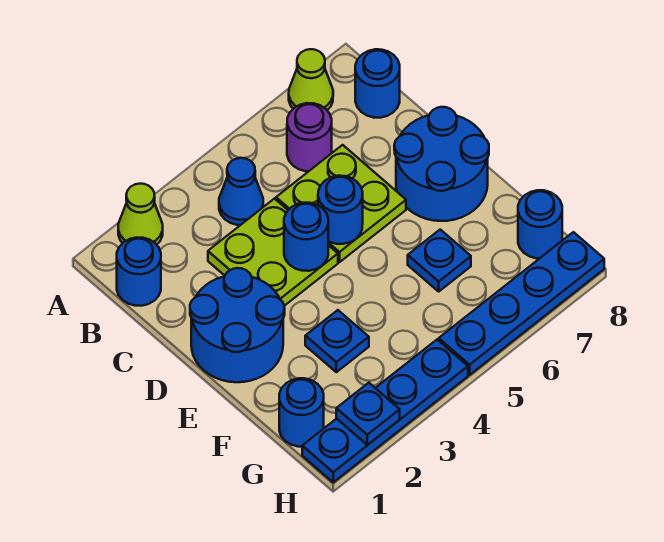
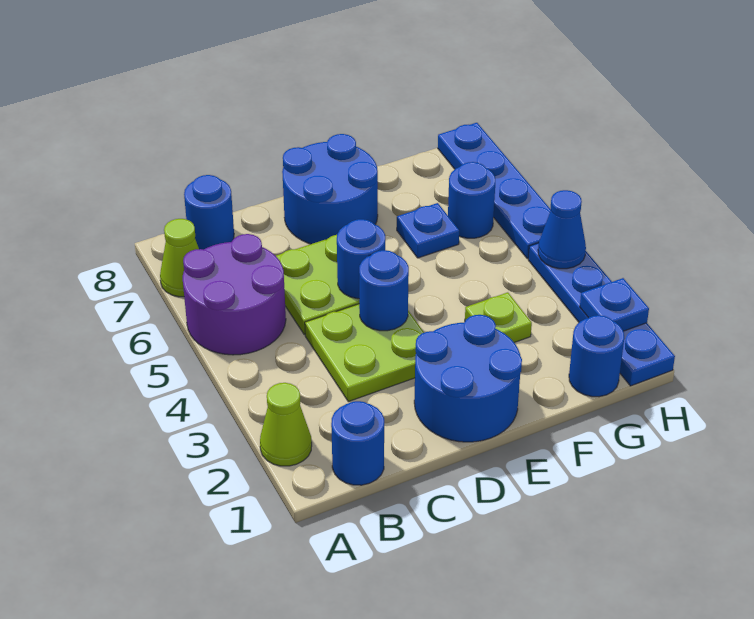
blue cone B4 level 1 -> blue cone H4 level 2
purple round brick B6 level 1 -> purple round brick A5:B6 level 1
blue plate F3 level 1 -> lime plate F3 level 1
blue round brick G8 level 1 -> blue round brick G6 level 1

